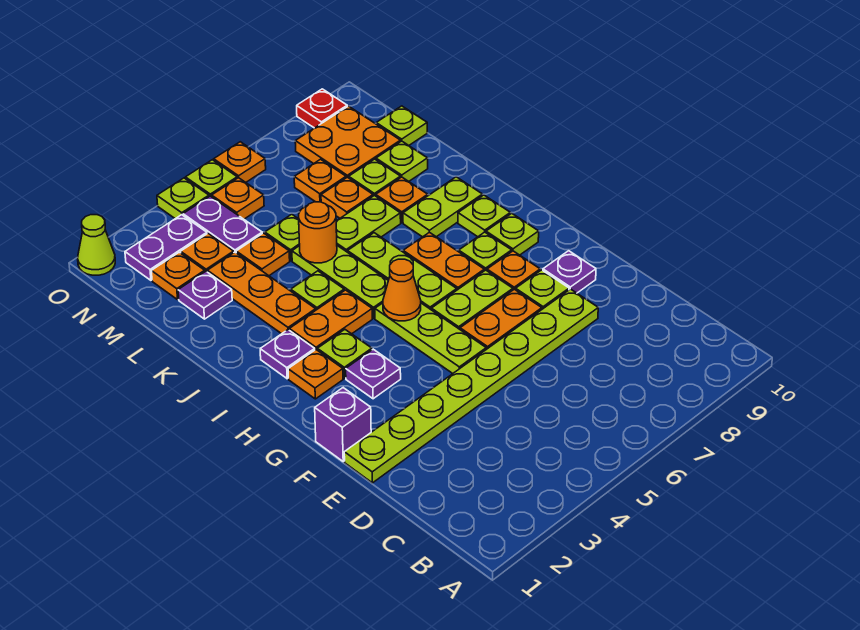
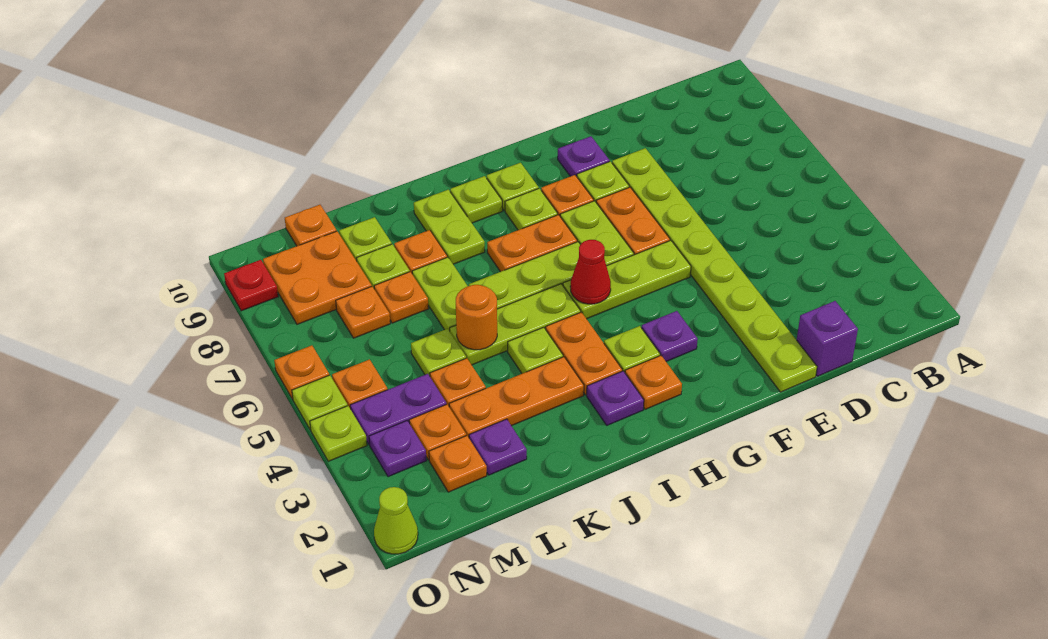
purple brick F1 level 1 -> purple brick D1 level 1
orange cone H5 level 2 -> red cone H5 level 2
lime plate M10 level 1 -> orange plate M10 level 1
purple plate N2:N3 level 1 -> purple plate N3 level 1

